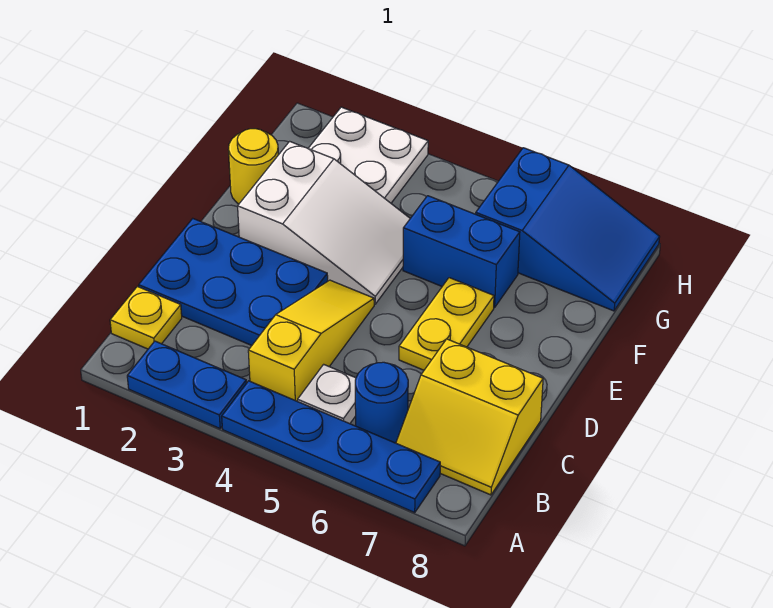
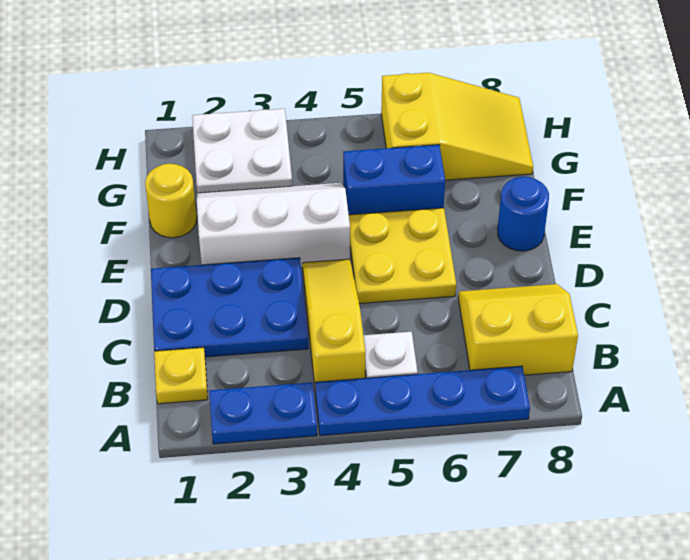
blue round brick B6 level 1 -> blue round brick E8 level 1
yellow slope B7:C8 level 1 top C -> yellow slope B7:C8 level 1 top B
yellow plate D6:E6 level 1 -> yellow plate D5:E6 level 1
white slope E2:F4 level 1 top 2 -> white slope E2:F4 level 1 top E
blue slope G6:H8 level 1 top 6 -> yellow slope G6:H8 level 1 top 6

